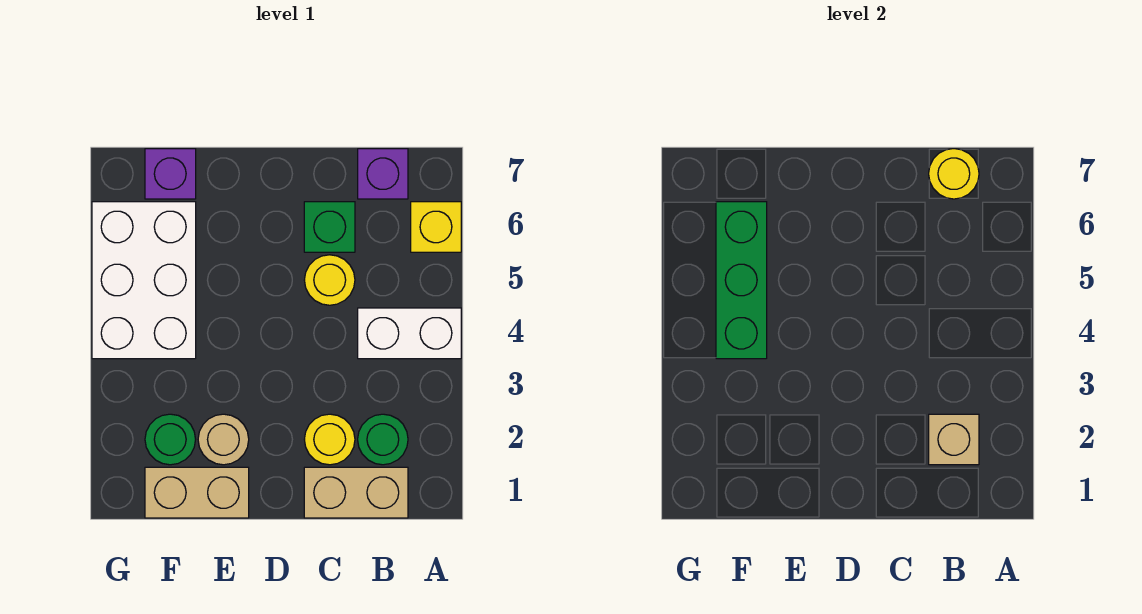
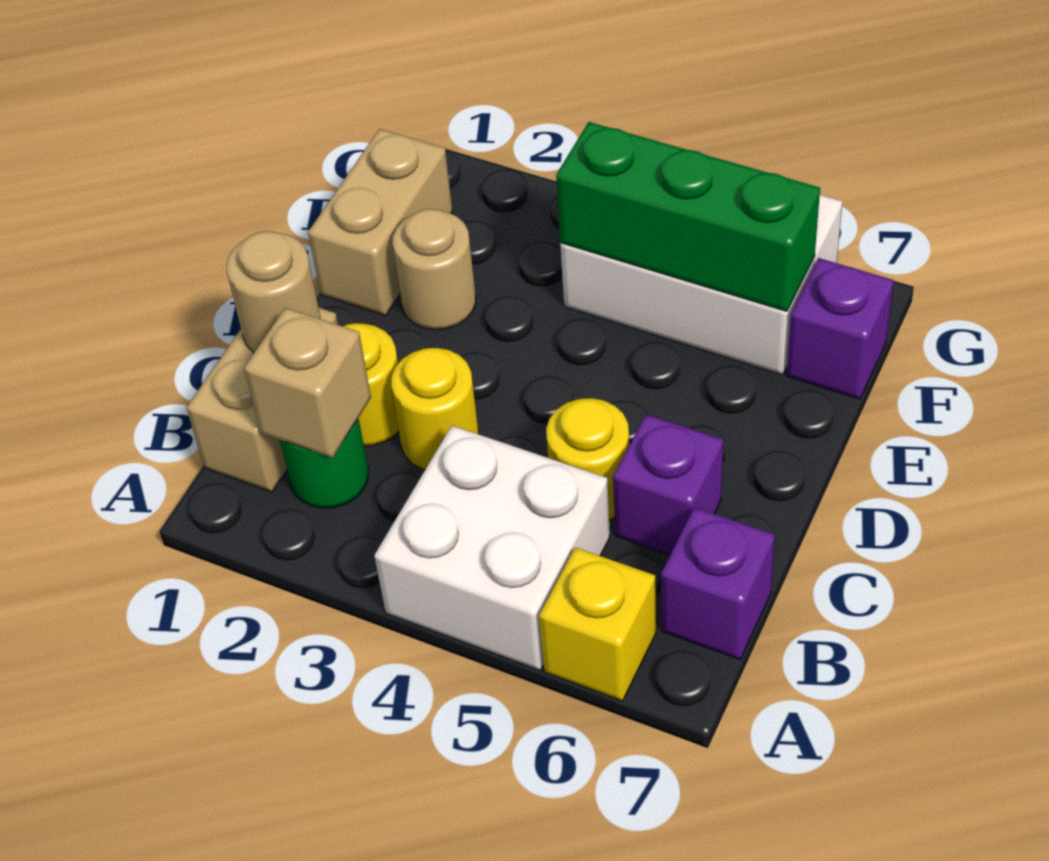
white brick A4:B4 level 1 -> white brick A4:B5 level 1
yellow round brick B7 level 2 -> yellow round brick C3 level 1
none -> tan round brick C1 level 2
green brick C6 level 1 -> purple brick C6 level 1
green round brick F2 level 1 -> none

